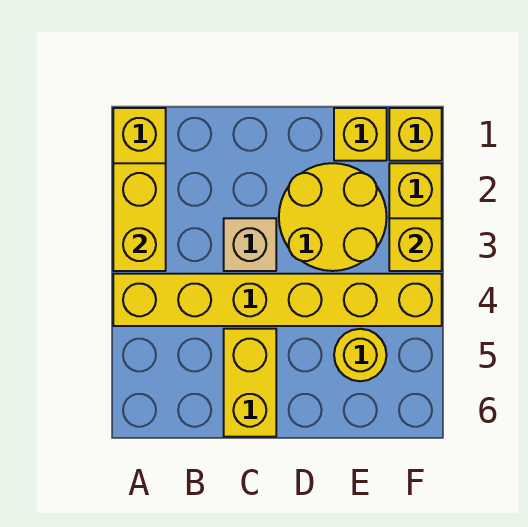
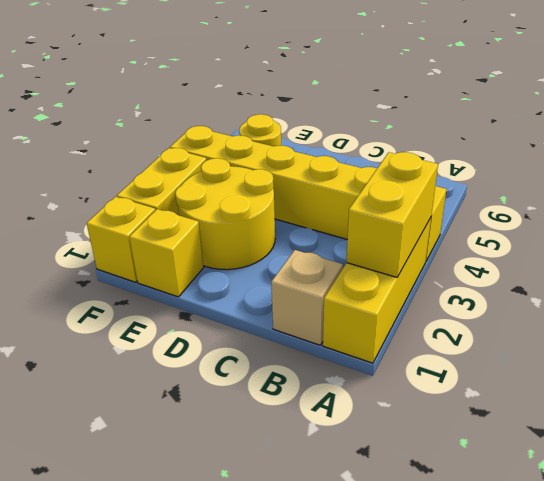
tan brick C3 level 1 -> tan brick B1 level 1
yellow brick C5:C6 level 1 -> none
yellow brick F3 level 2 -> none

